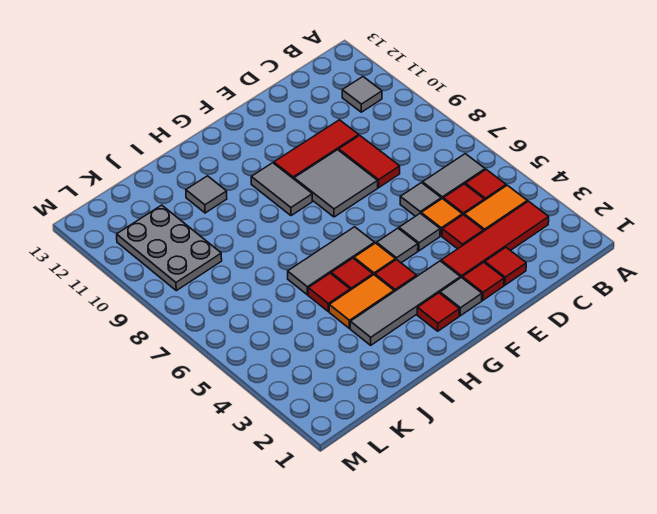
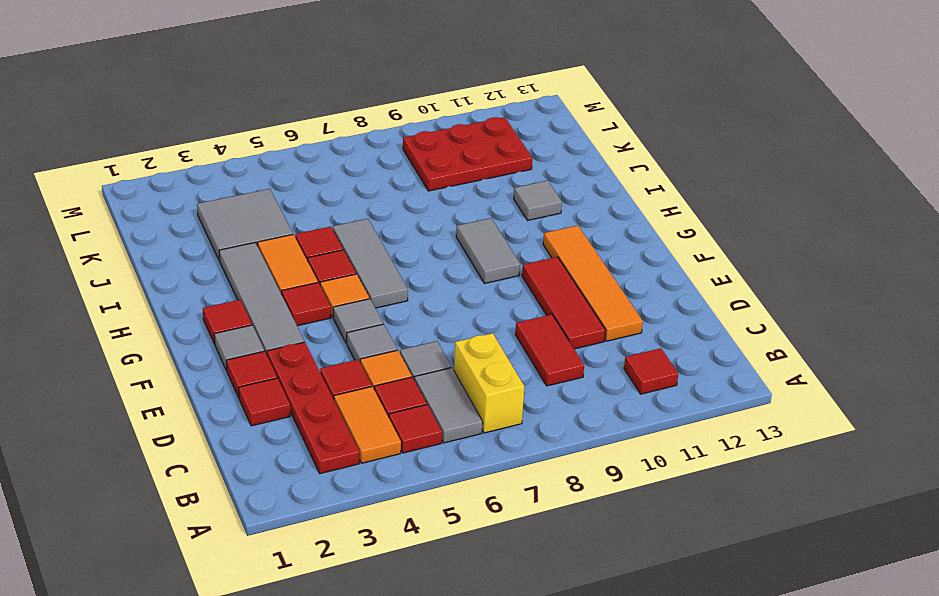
red tile B3:E3 level 1 -> red plate B3:E3 level 1
none -> yellow brick B7:C7 level 1
grey tile B11 level 1 -> red tile B11 level 1
red tile D8:D9 level 1 -> red tile C9:D9 level 1
none -> orange tile D11:G11 level 1
grey tile E8:F9 level 1 -> grey tile J3:K4 level 1
grey tile G9:G10 level 1 -> grey tile G9:H9 level 1
grey plate K9:L11 level 1 -> red plate K9:L11 level 1

